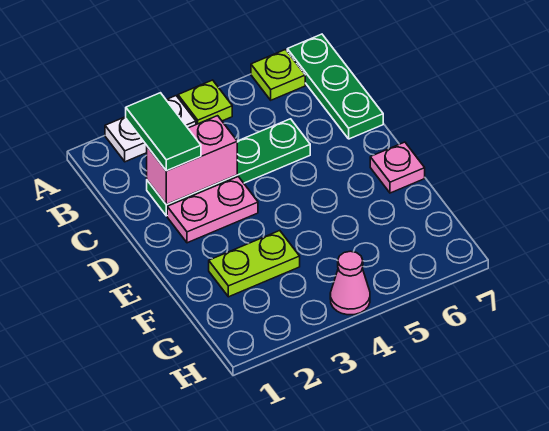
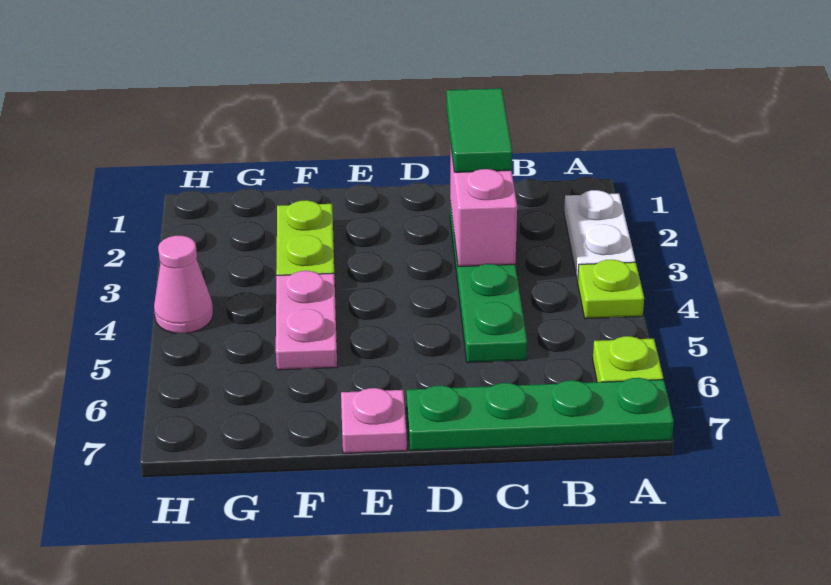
green plate A7:C7 level 1 -> green plate A7:D7 level 1
green tile B2:C2 level 3 -> green tile C1:C2 level 3
pink plate D2:D3 level 1 -> pink plate F4:F5 level 1

